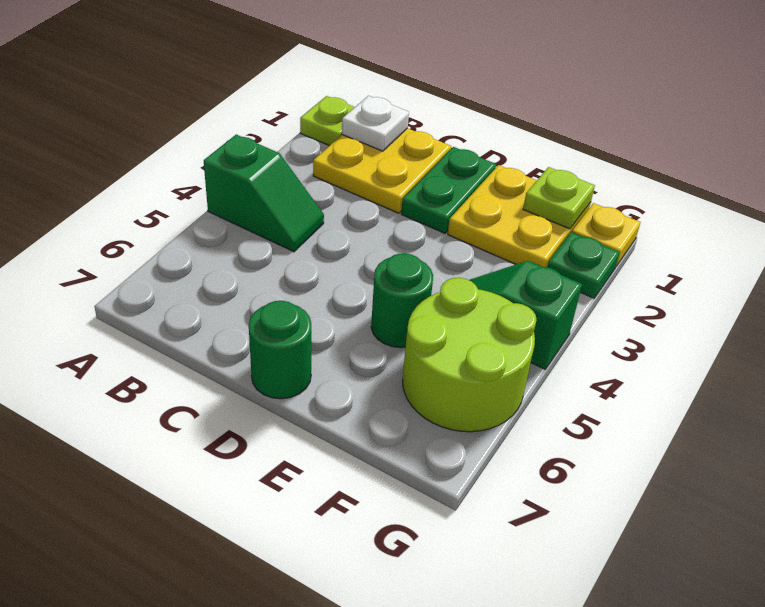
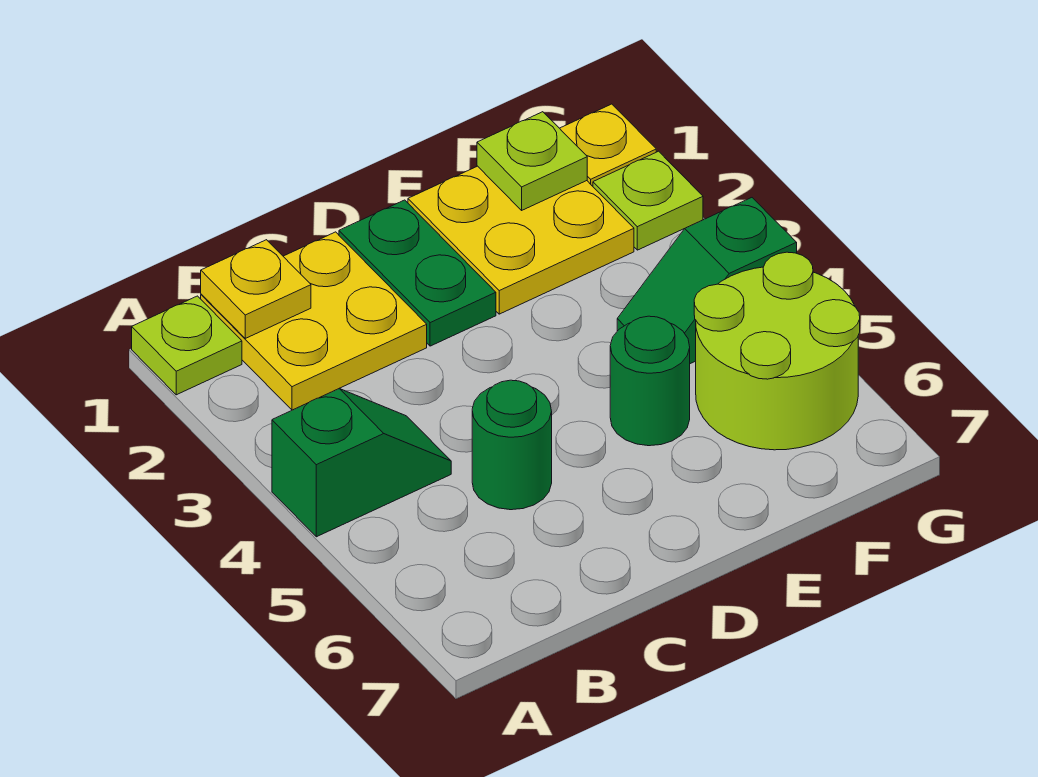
white plate B1 level 2 -> yellow plate B1 level 2
green round brick D7 level 1 -> green round brick C5 level 1
green plate G2 level 1 -> lime plate G2 level 1

